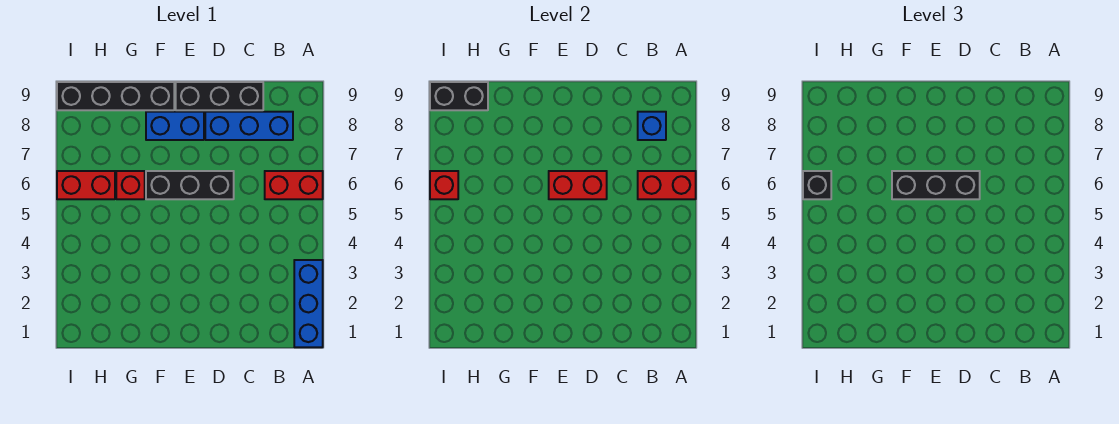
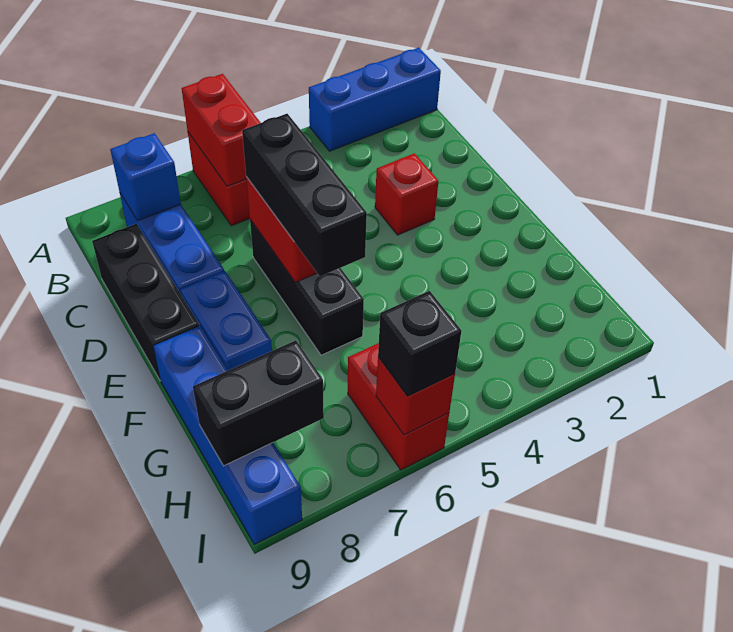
black brick F9:I9 level 1 -> blue brick F9:I9 level 1
red brick G6 level 1 -> red brick D3 level 1
black brick H9:I9 level 2 -> black brick H8:H9 level 2

